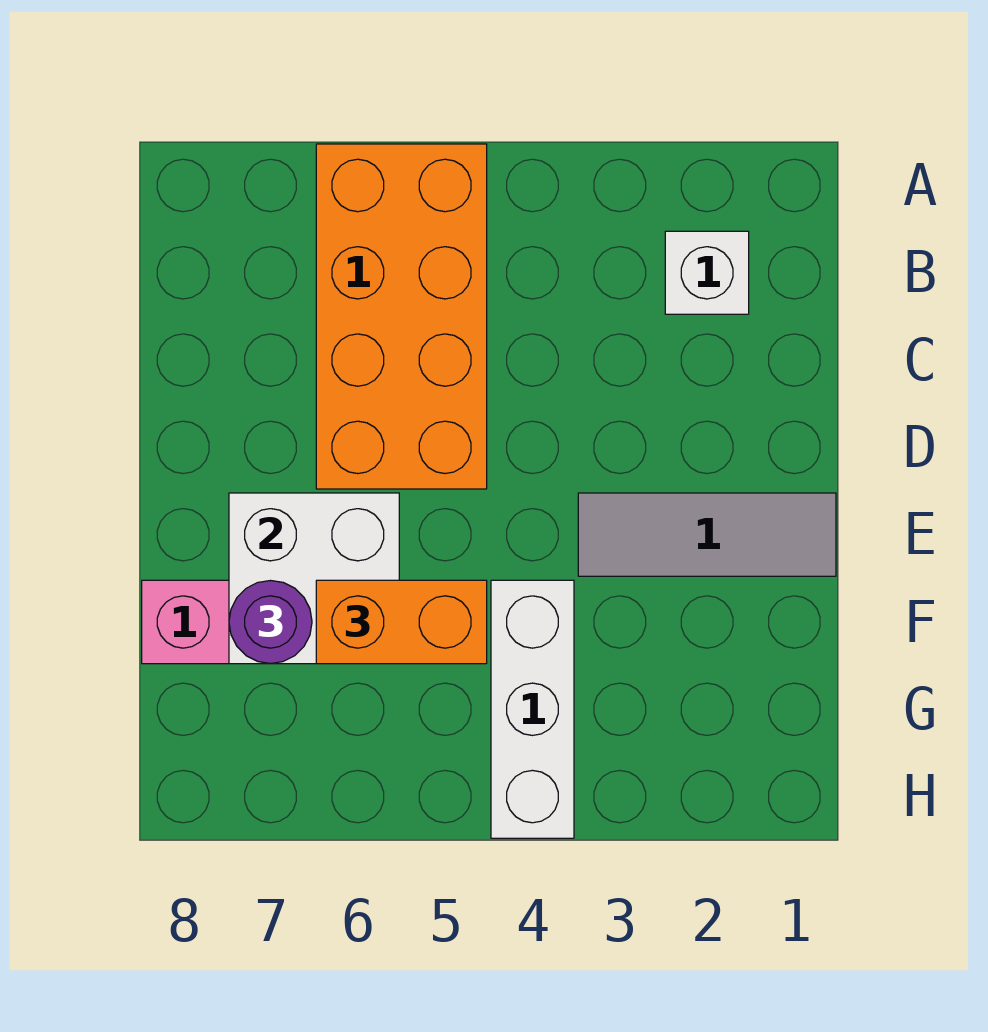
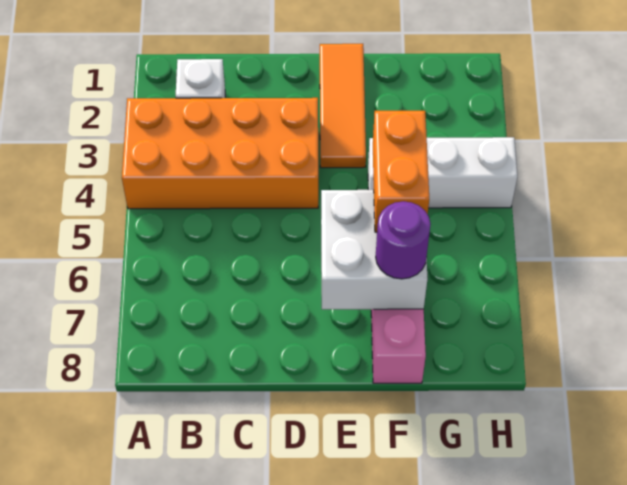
orange brick A5:D6 level 1 -> orange brick A3:D4 level 1
grey tile E1:E3 level 1 -> orange tile E1:E3 level 1

